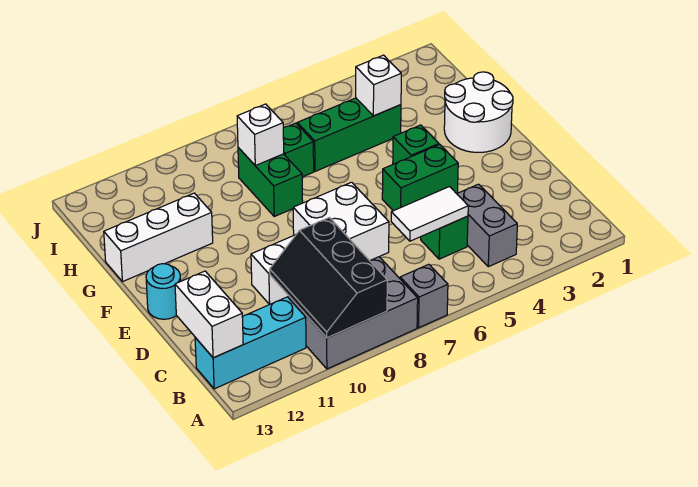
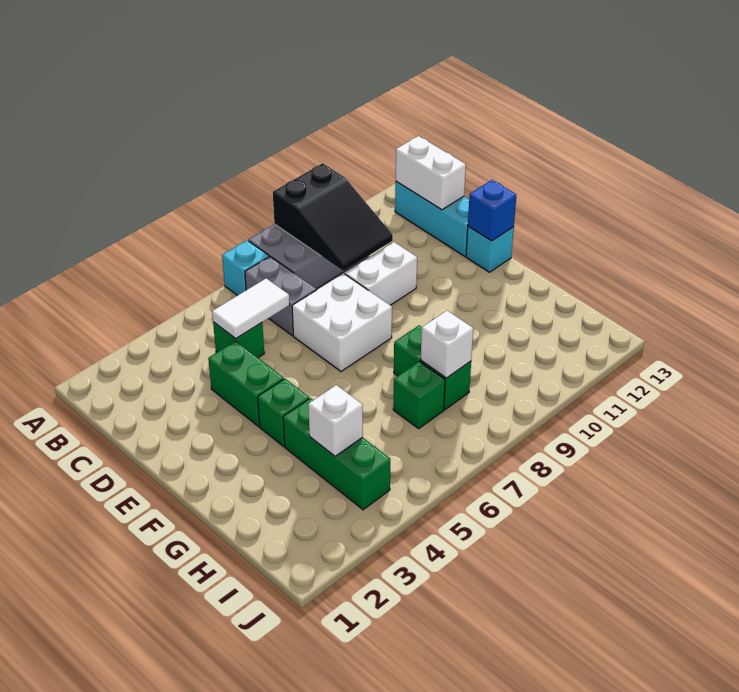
grey brick A7 level 1 -> cyan brick A7 level 1
black slope A9:C10 level 2 top 9 -> black slope A9:C10 level 2 top A
grey brick B4:C4 level 1 -> grey brick B7:C7 level 1
cyan brick B11:B13 level 1 -> cyan brick B13:D13 level 1
green brick E4:E5 level 1 -> green brick D4:E4 level 1
cyan round brick E13 level 1 -> cyan brick E13 level 1
none -> blue brick E13 level 2
white round brick F1:G2 level 1 -> none
white brick G11:G13 level 1 -> none
green brick H4:H6 level 1 -> green brick G4:I4 level 1

